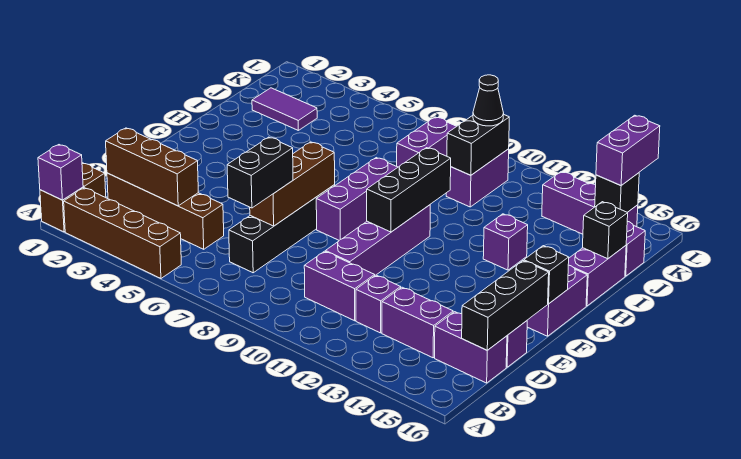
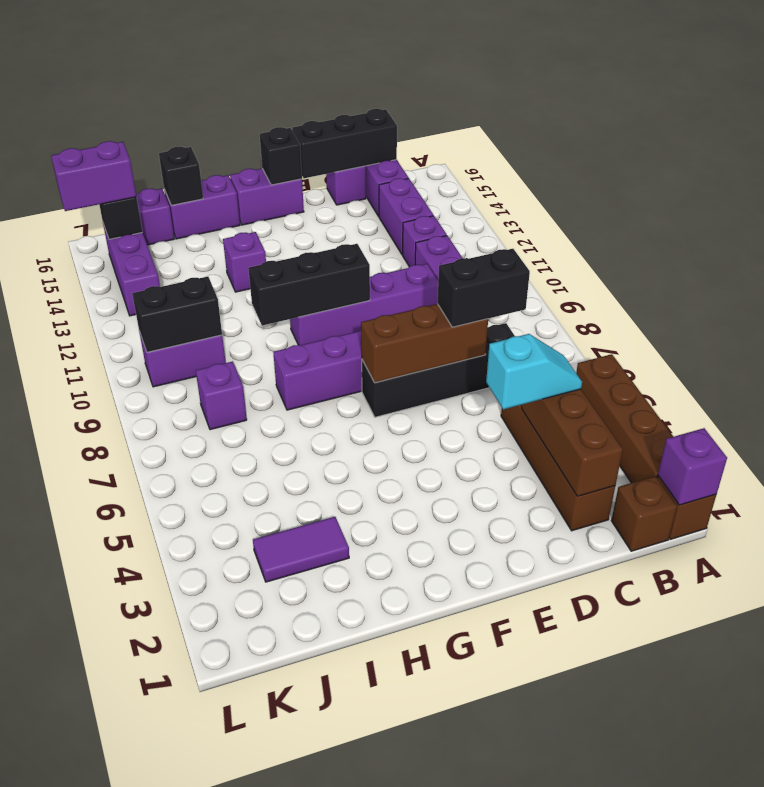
none -> cyan slope C4:D4 level 3 top D
purple tile J2:J3 level 1 -> purple tile I3:J3 level 1
purple brick J8:K8 level 1 -> purple brick J8 level 1
black cone K10 level 3 -> none

